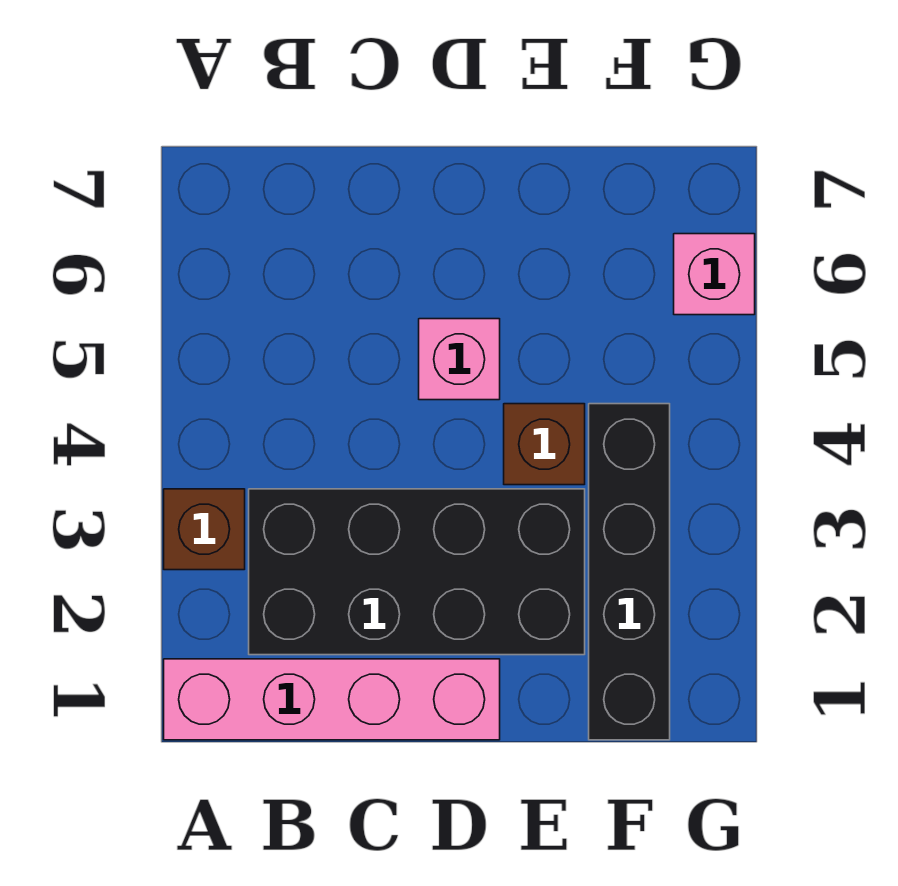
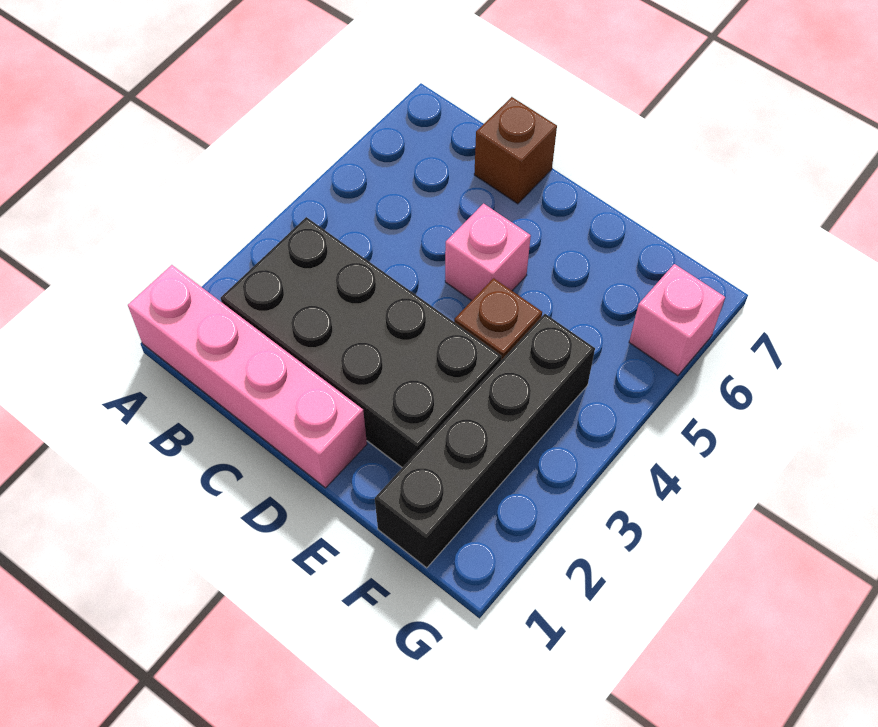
brown brick A3 level 1 -> brown brick C7 level 1

